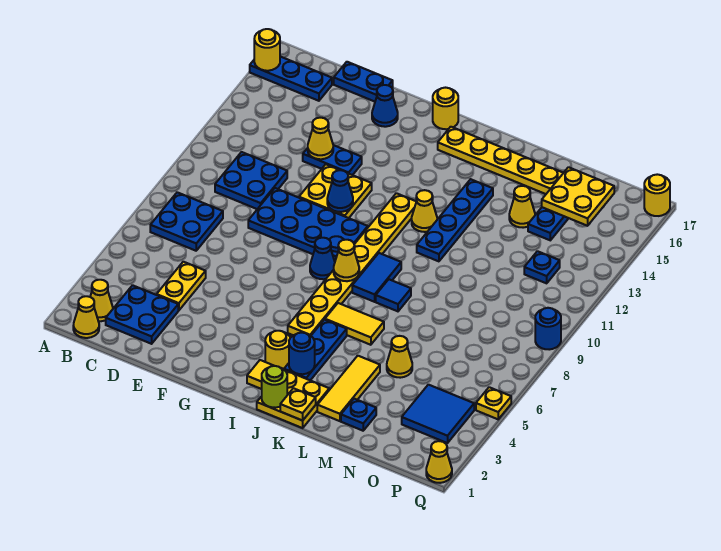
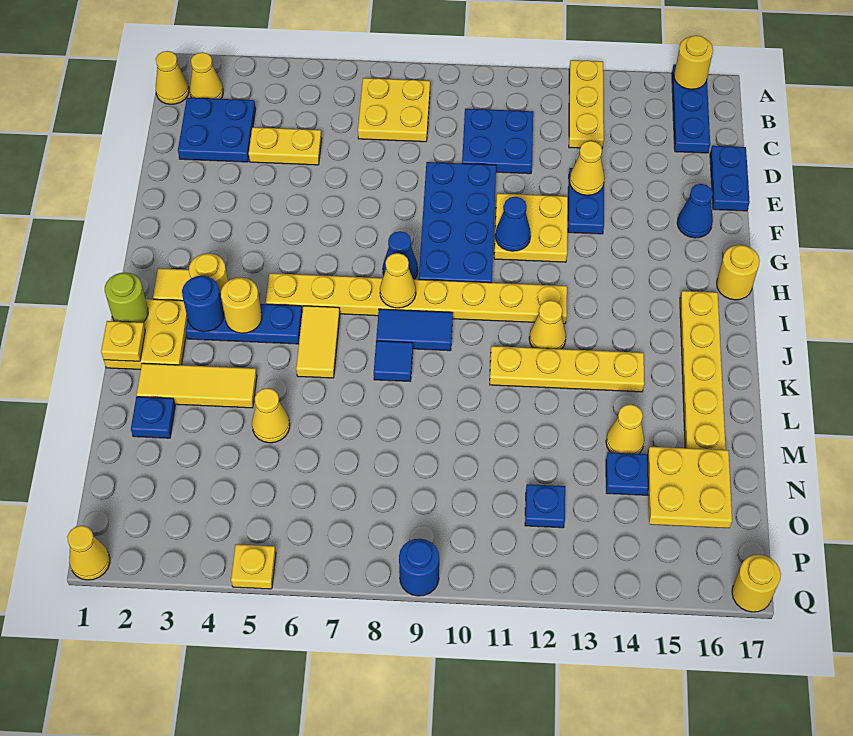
none -> yellow plate A13:C13 level 1
blue plate B7:C8 level 1 -> yellow plate B7:C8 level 1
none -> yellow round brick J4 level 2
blue plate K11:K14 level 1 -> yellow plate K11:K14 level 1
blue tile O3:P4 level 1 -> none

